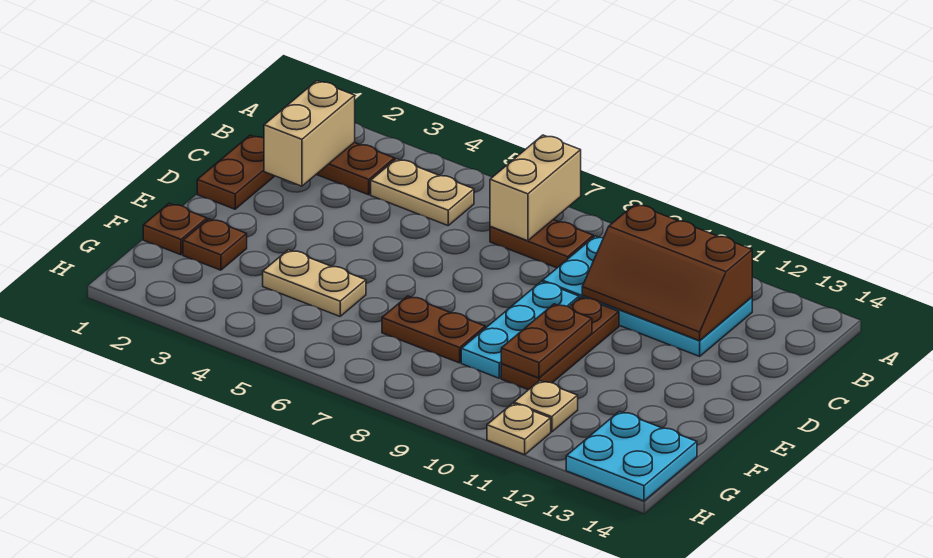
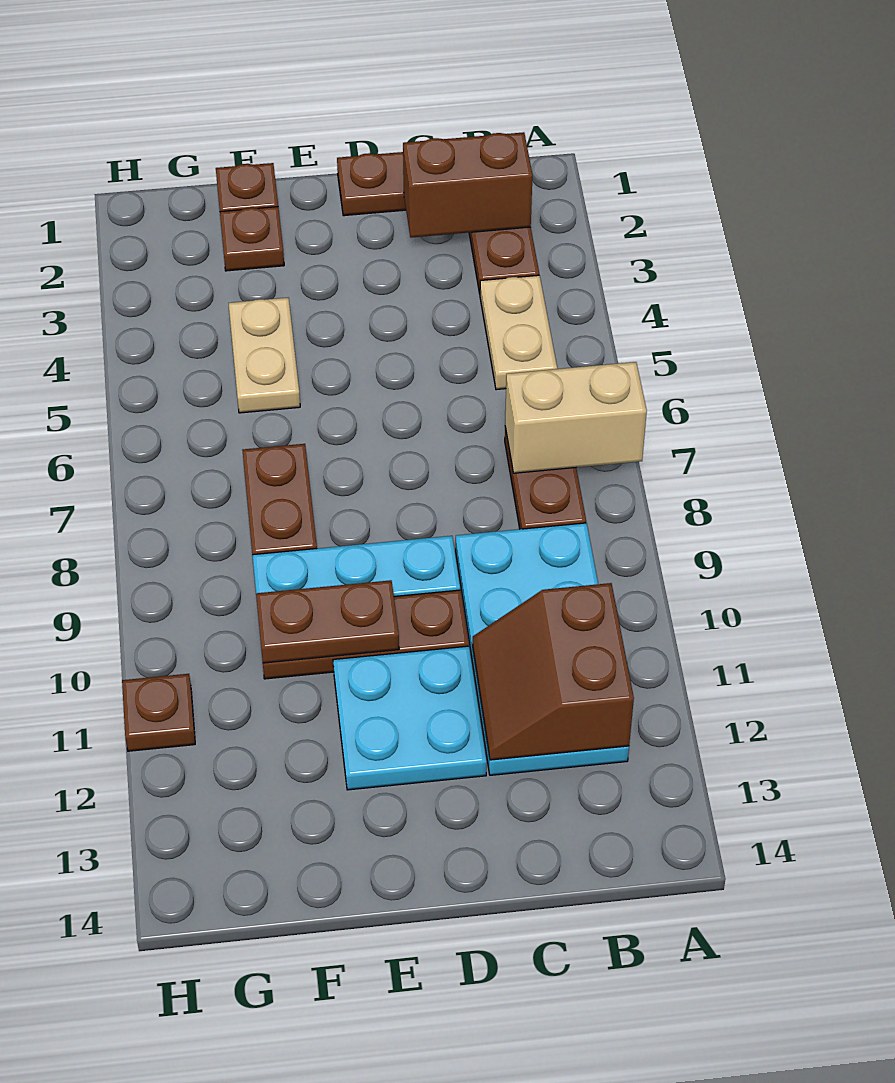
tan brick B2:C2 level 2 -> brown brick B2:C2 level 2
brown slope B10:C12 level 2 top B -> brown slope B11:C12 level 2 top B
tan plate G11 level 1 -> none
cyan plate G13:H14 level 1 -> cyan plate D11:E12 level 1
tan plate H11 level 1 -> brown plate H11 level 1

